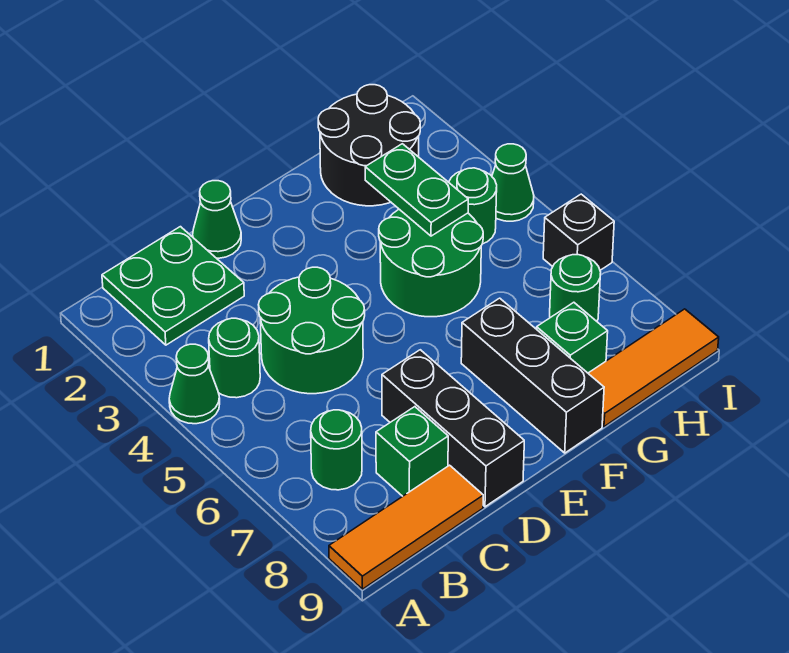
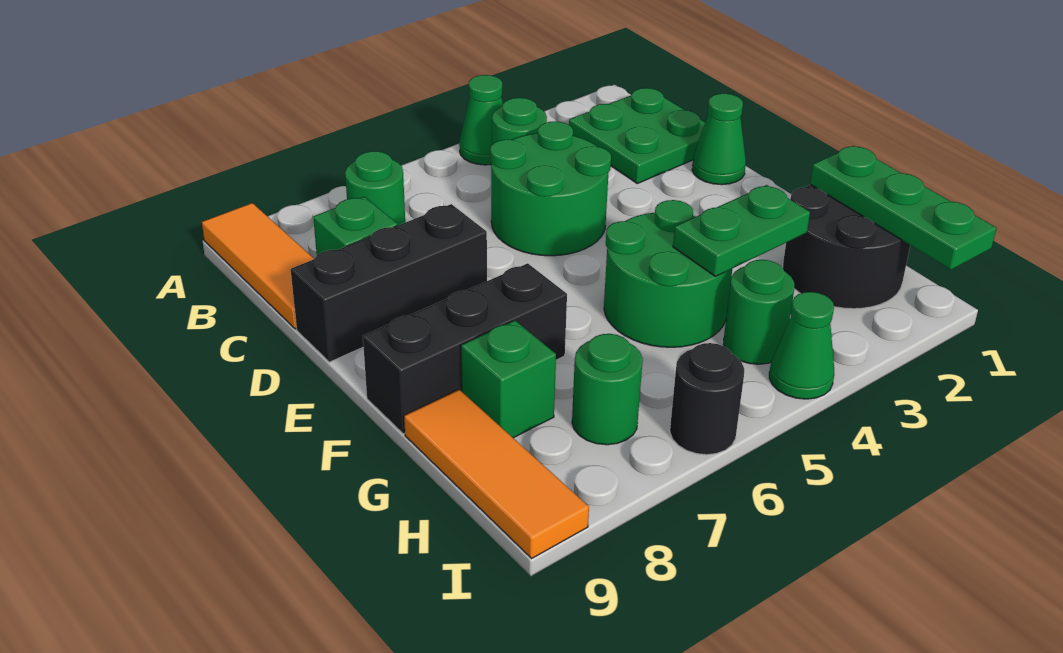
none -> green plate G1:I1 level 2
black brick I6 level 1 -> black round brick I6 level 1

